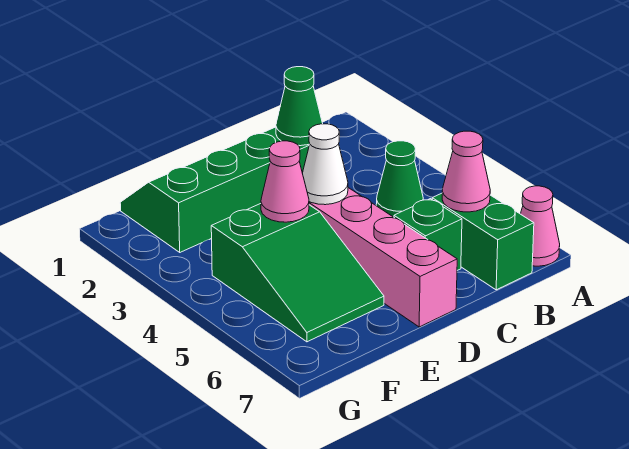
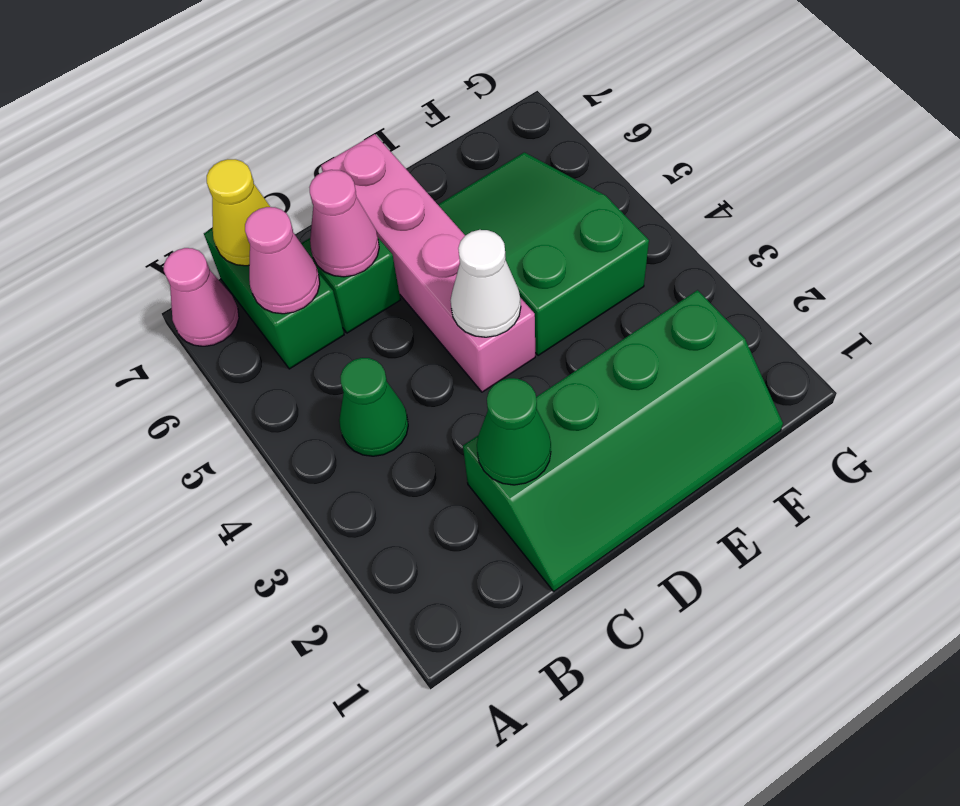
none -> yellow cone B7 level 2
pink cone E4 level 2 -> pink cone C6 level 2

